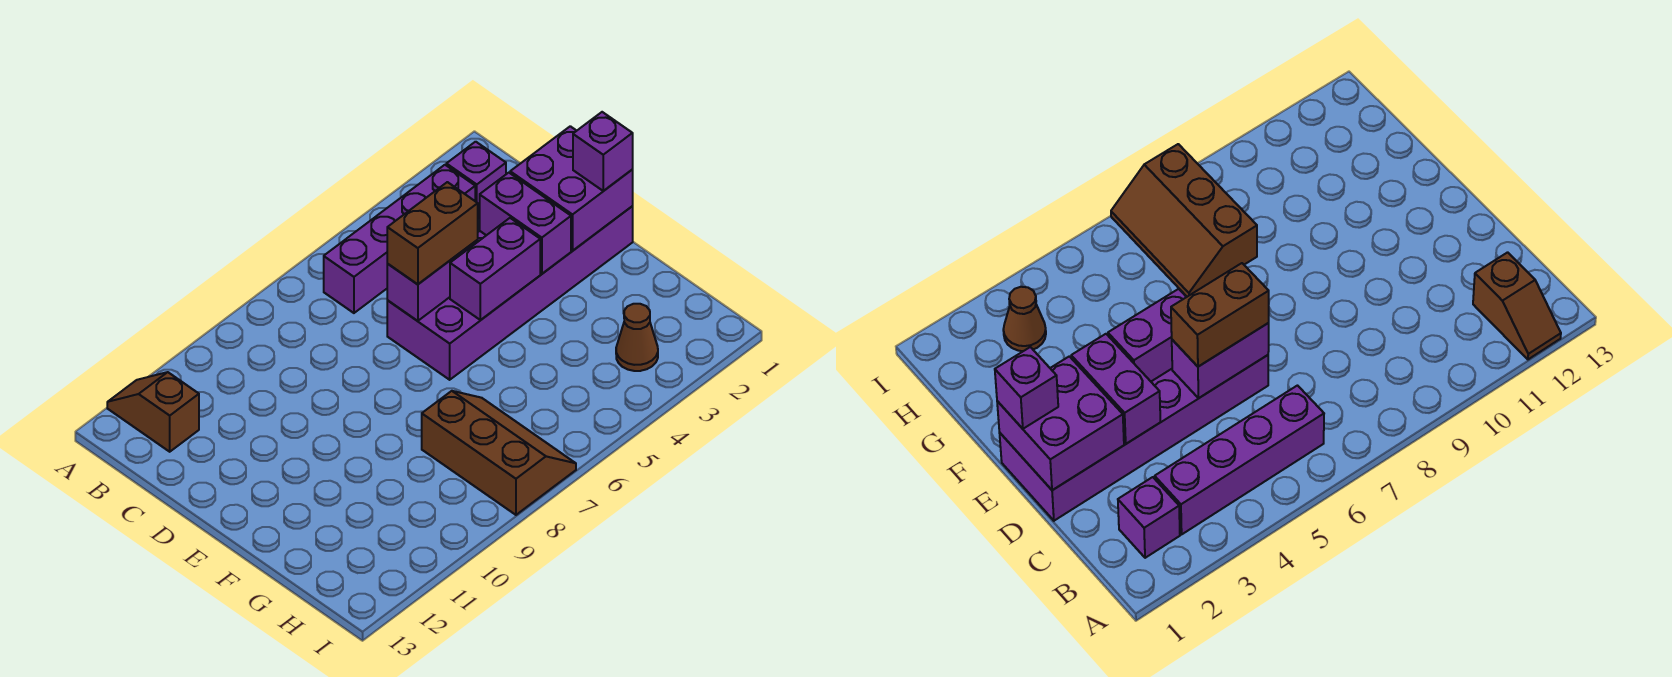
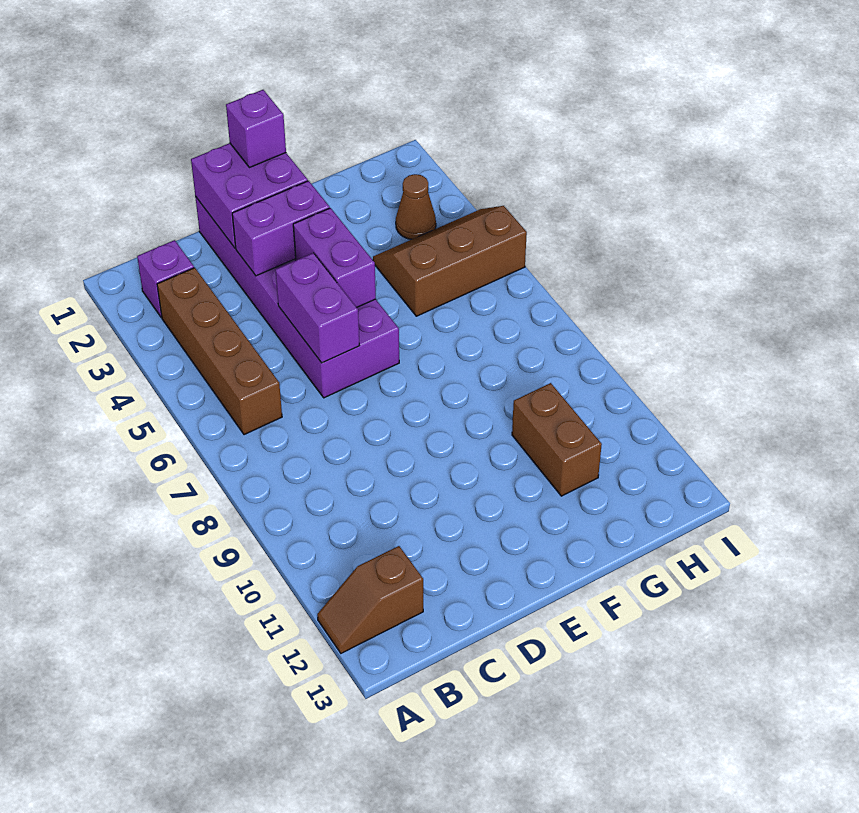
purple brick B3:B6 level 1 -> brown brick B3:B6 level 1
brown brick D5:D6 level 3 -> brown brick G10:G11 level 1
brown slope G7:I8 level 1 top 8 -> brown slope G4:I5 level 1 top 5

